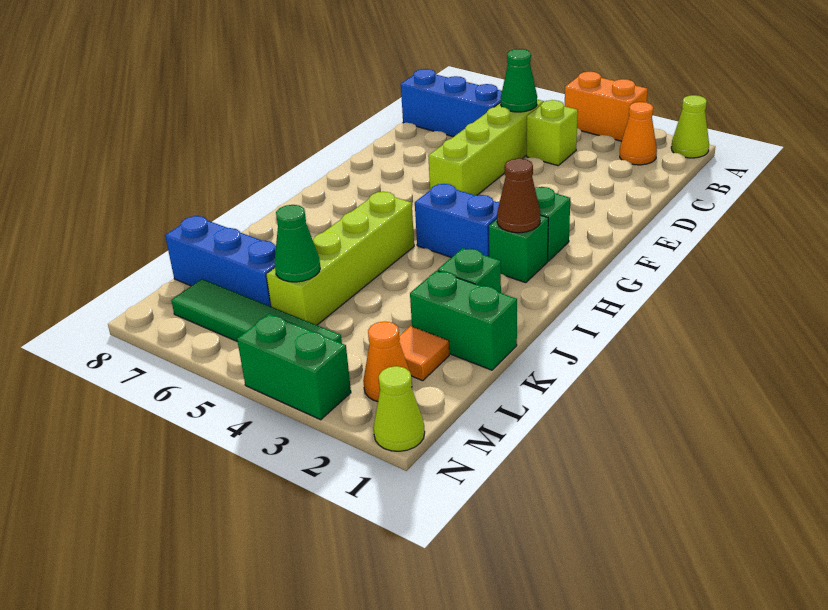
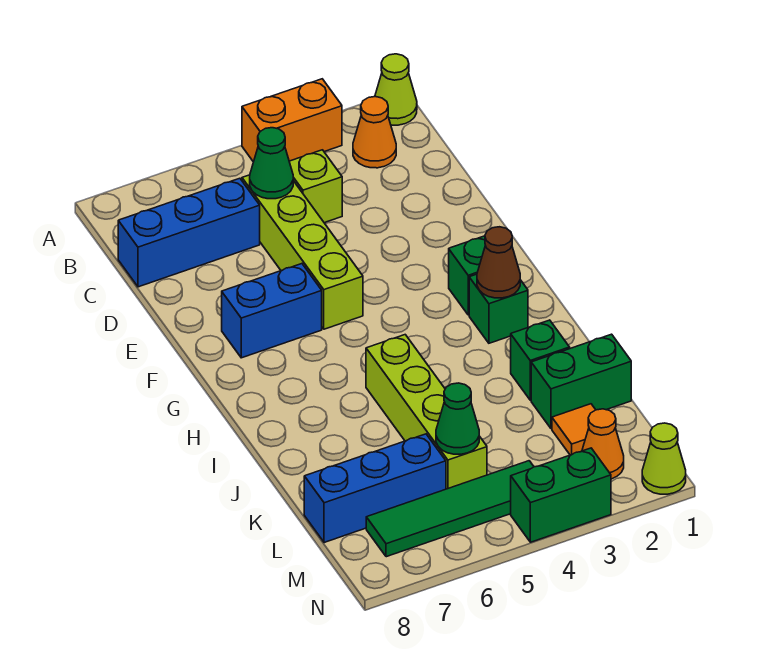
blue brick H3:H4 level 1 -> blue brick F6:F7 level 1

